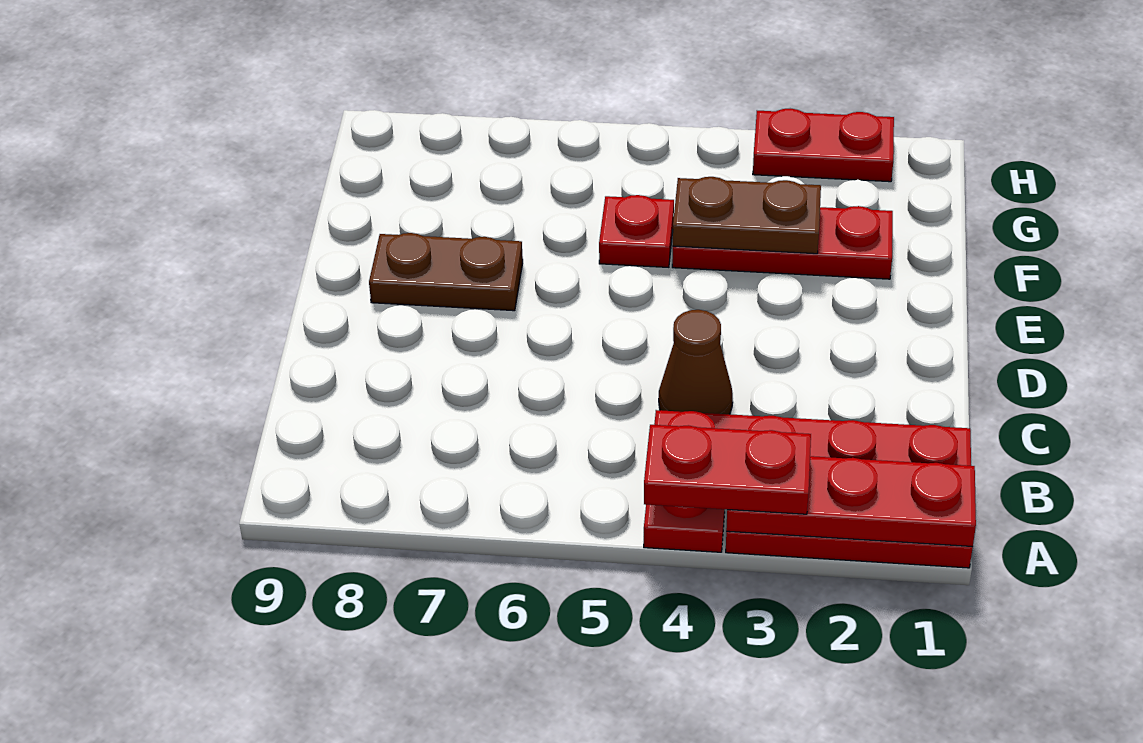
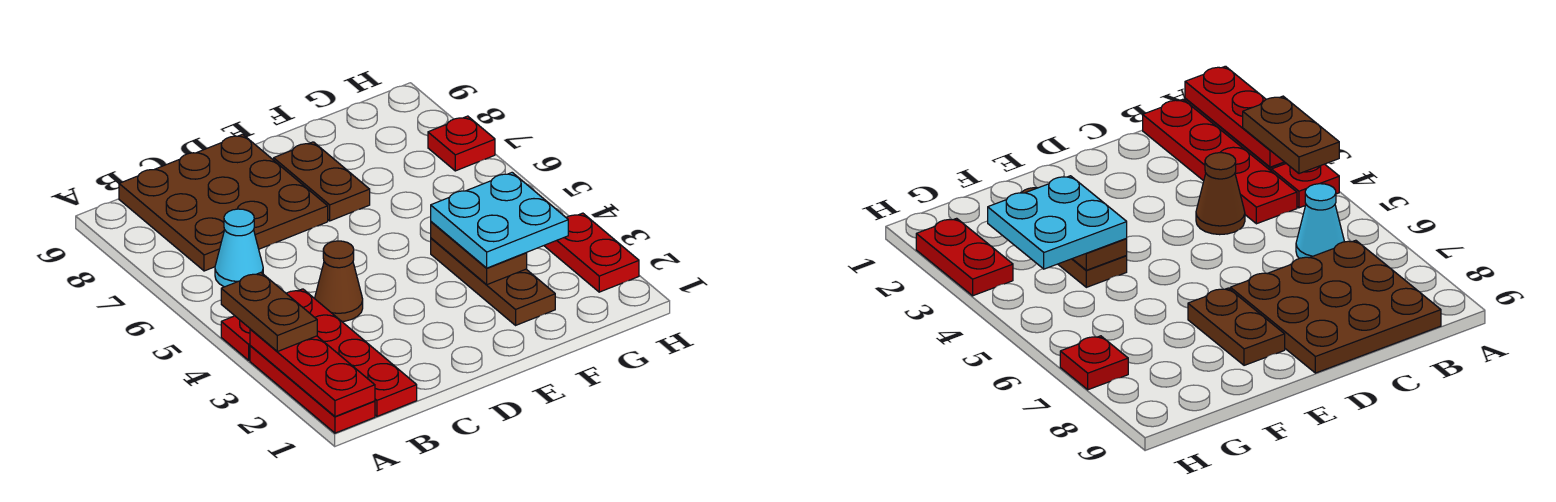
red plate A3:A4 level 3 -> brown plate A3:A4 level 3
none -> cyan cone B6 level 1
none -> brown plate B7:D9 level 1
red plate F2:F4 level 1 -> brown plate F2:F4 level 1
none -> cyan plate F3:G4 level 3
red plate F5 level 1 -> red plate H7 level 1

